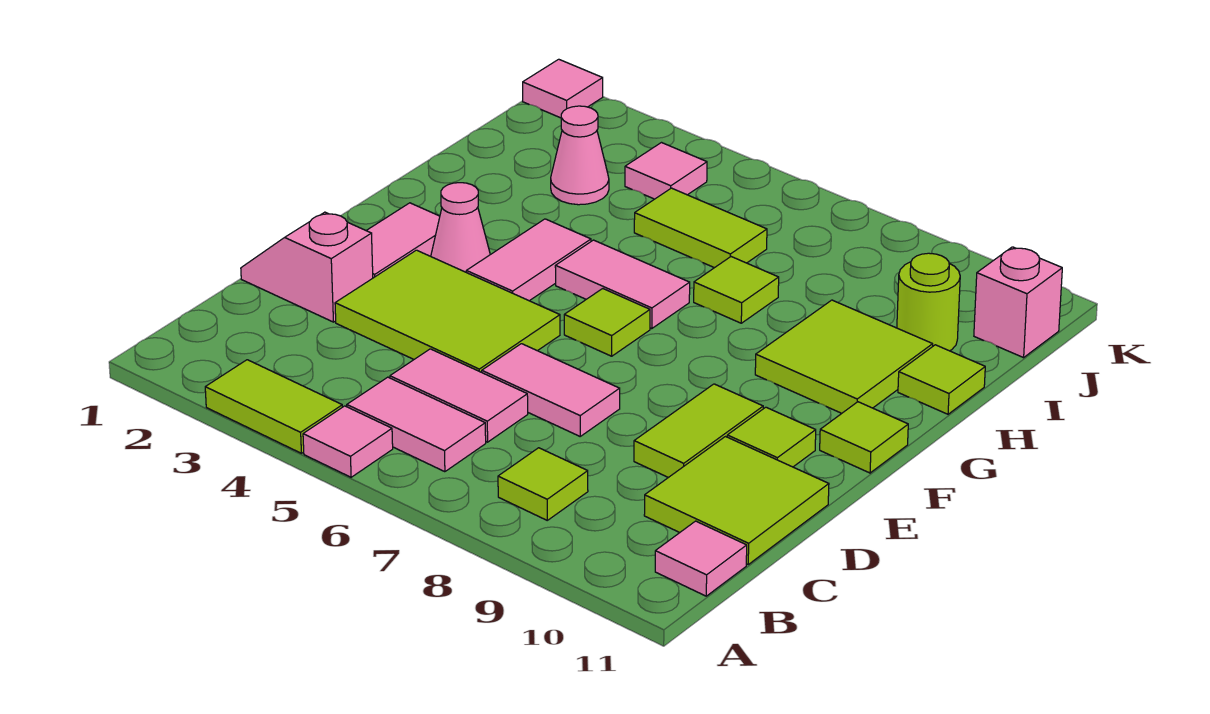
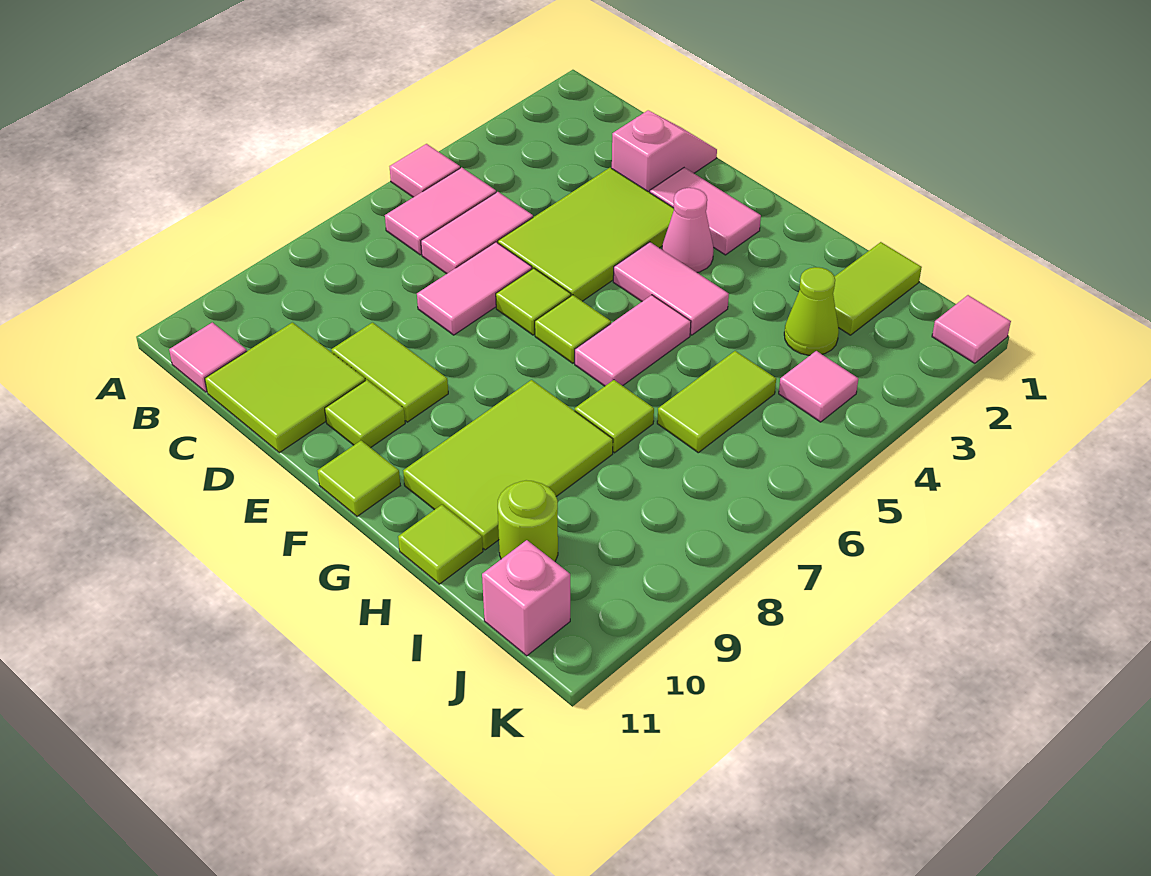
lime tile A3:A4 level 1 -> lime tile I1:I2 level 1
lime tile B8 level 1 -> lime tile E6 level 1
lime tile G9:H10 level 1 -> lime tile G8:H10 level 1
pink cone I3 level 1 -> lime cone I3 level 1

